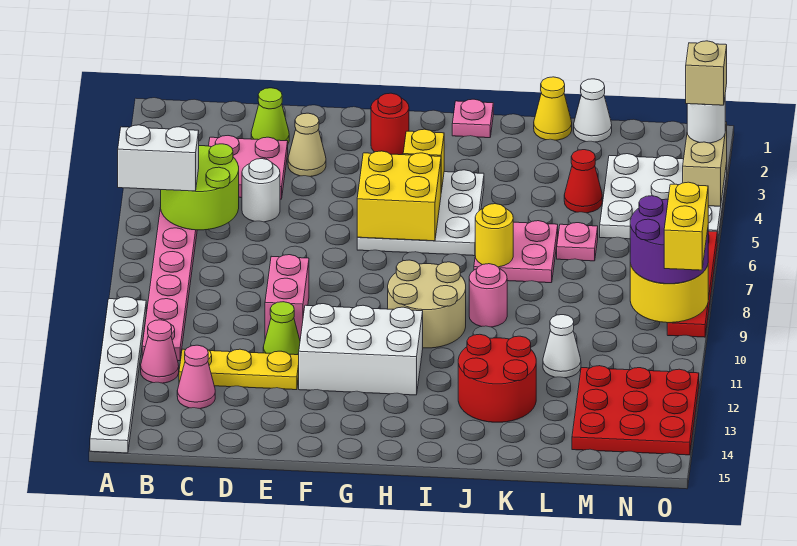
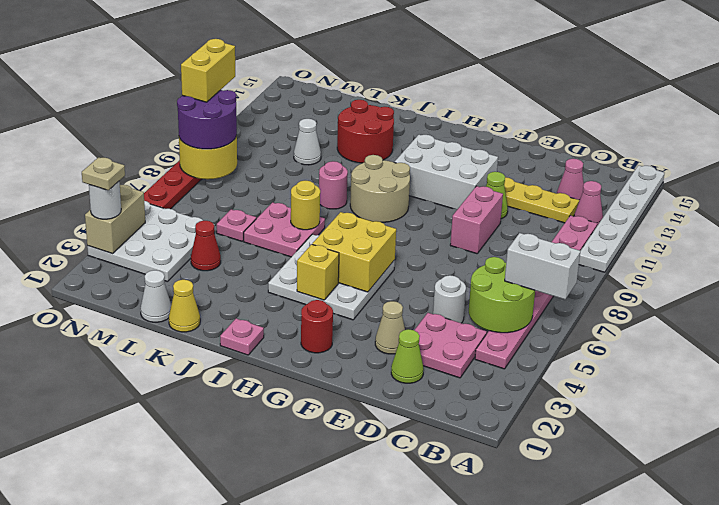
red plate M12:O14 level 1 -> none
tan brick O3 level 4 -> tan plate O3 level 4

